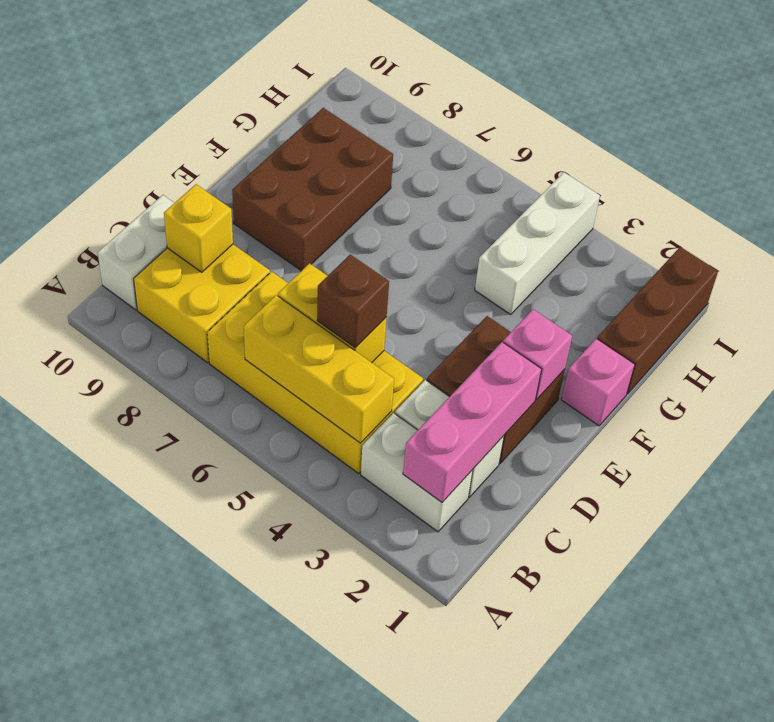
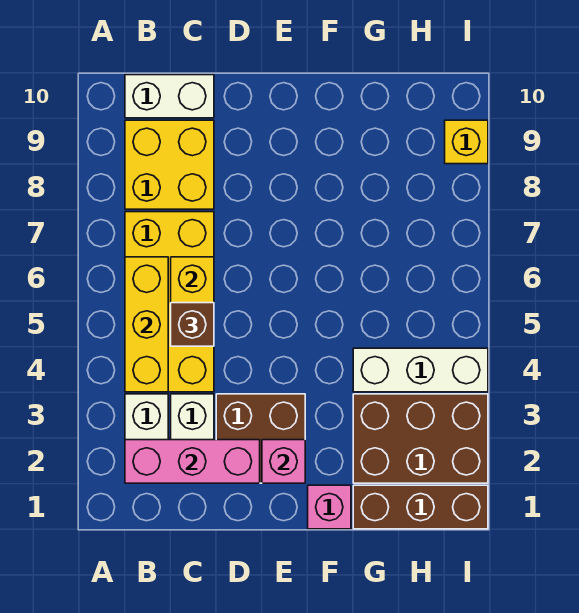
yellow brick C9 level 2 -> yellow brick I9 level 1
brown brick E8:G9 level 1 -> brown brick G2:I3 level 1

